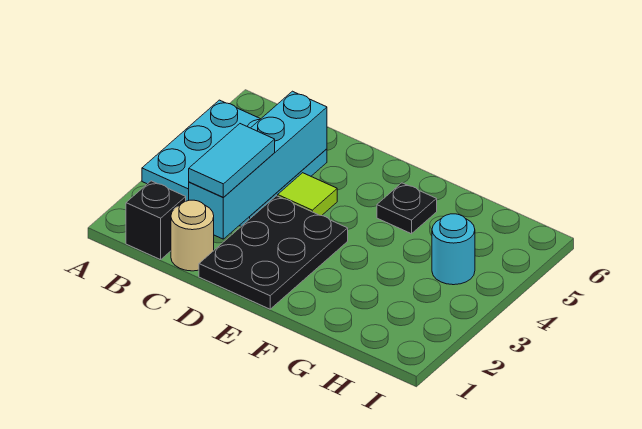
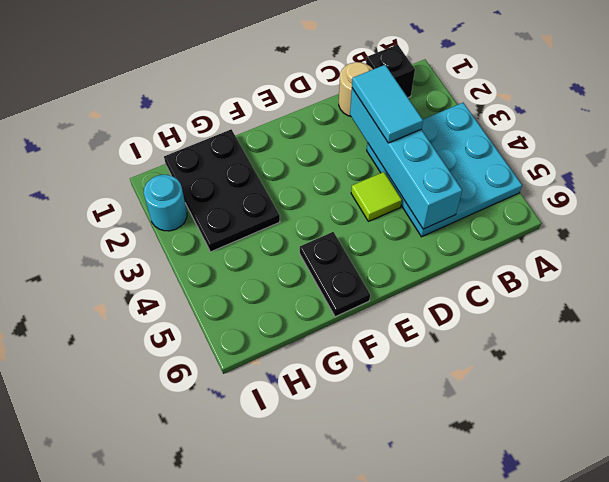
black plate D1:E3 level 1 -> black plate G1:H3 level 1
black plate F5 level 1 -> black plate F5:F6 level 1
cyan round brick H4 level 1 -> cyan round brick I2 level 1

